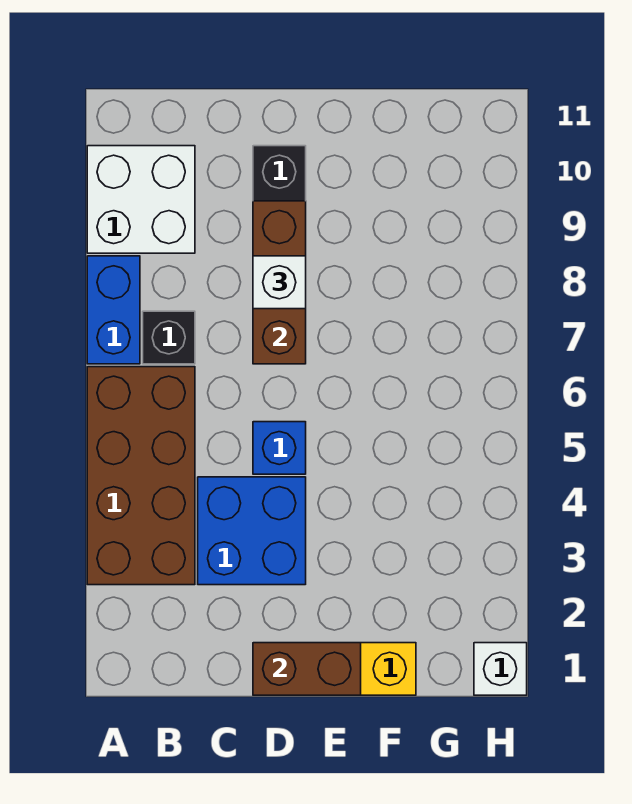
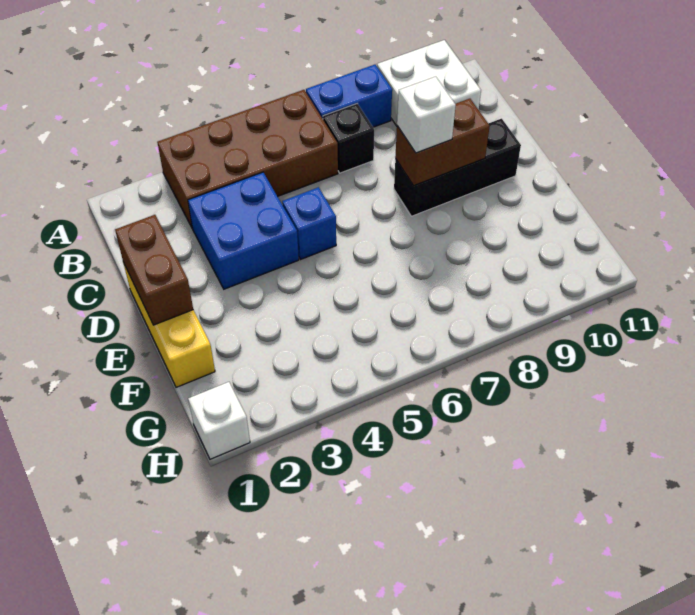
brown brick D7:D9 level 2 -> brown brick D8:D9 level 2

